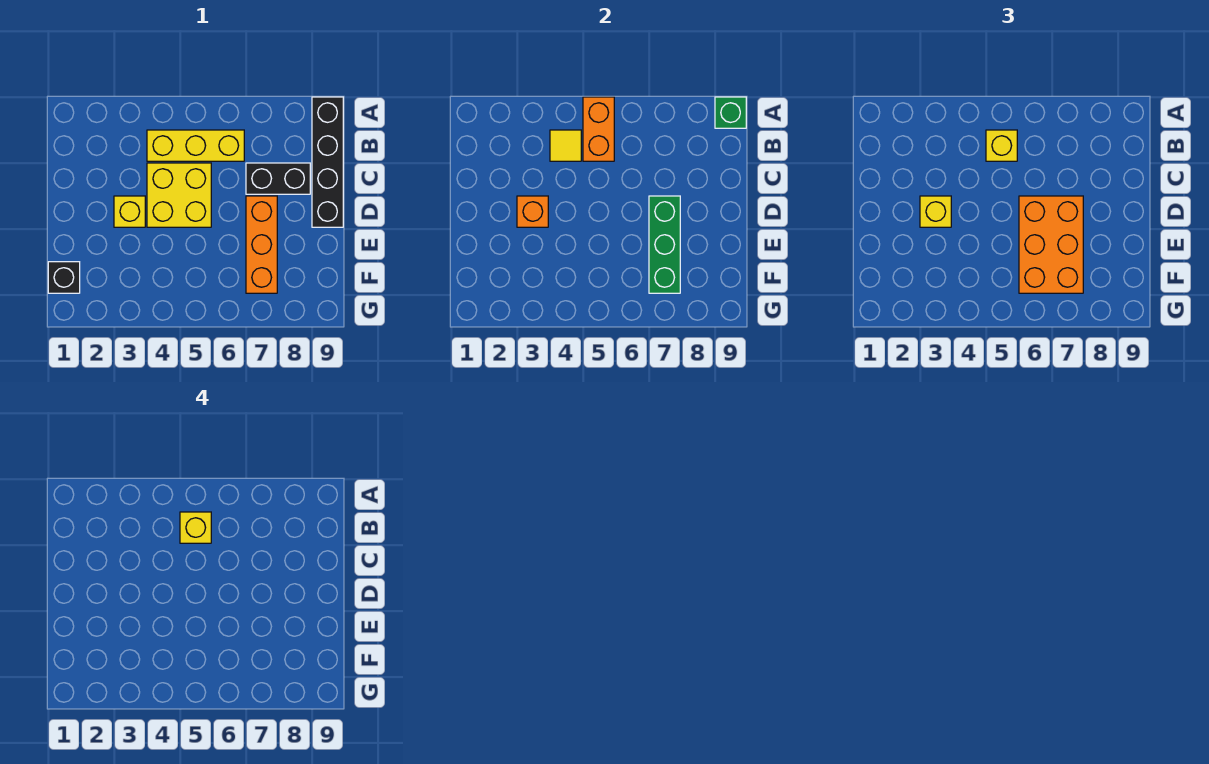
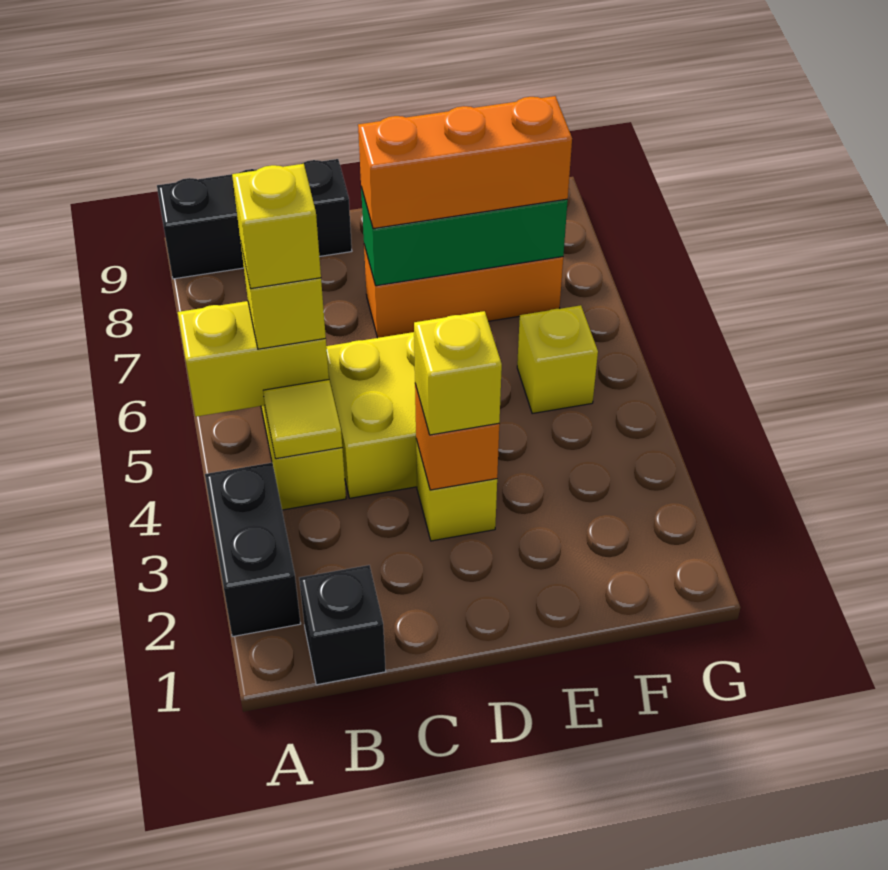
orange brick A5:B5 level 2 -> yellow brick A5:B5 level 2
black brick A9:D9 level 1 -> black brick A9:C9 level 1
green brick A9 level 2 -> none
black brick C7:C8 level 1 -> black brick A2:A3 level 1
orange brick D6:F7 level 3 -> orange brick D7:F7 level 3
black brick F1 level 1 -> black brick B1 level 1
none -> yellow brick F5 level 1

